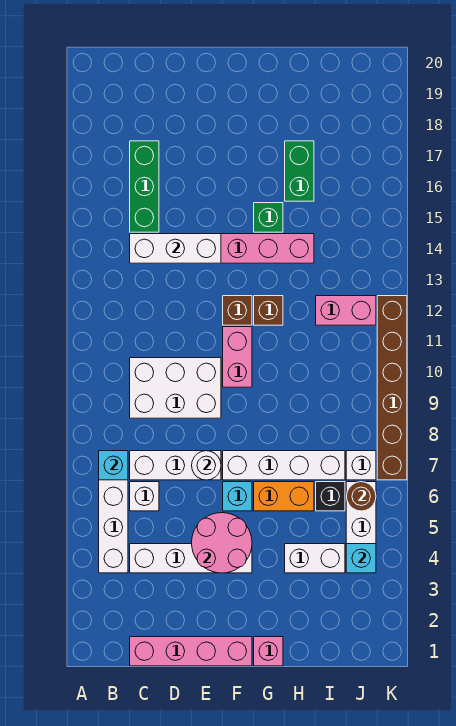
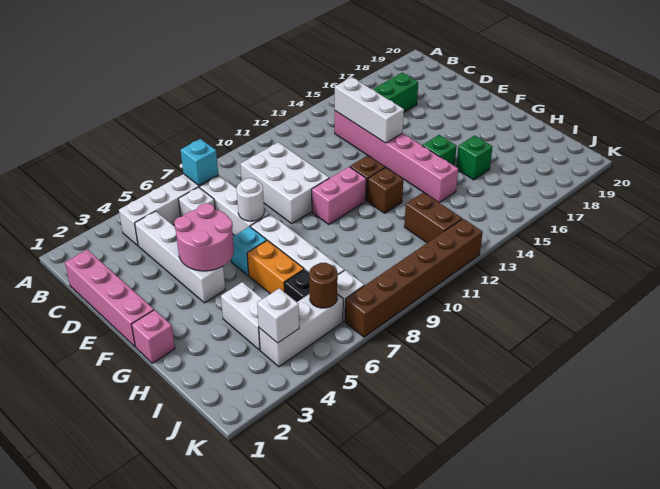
green brick H16:H17 level 1 -> green brick H16 level 1
pink brick I12:J12 level 1 -> brown brick I12:J12 level 1
cyan brick J4 level 2 -> white brick J4 level 2

